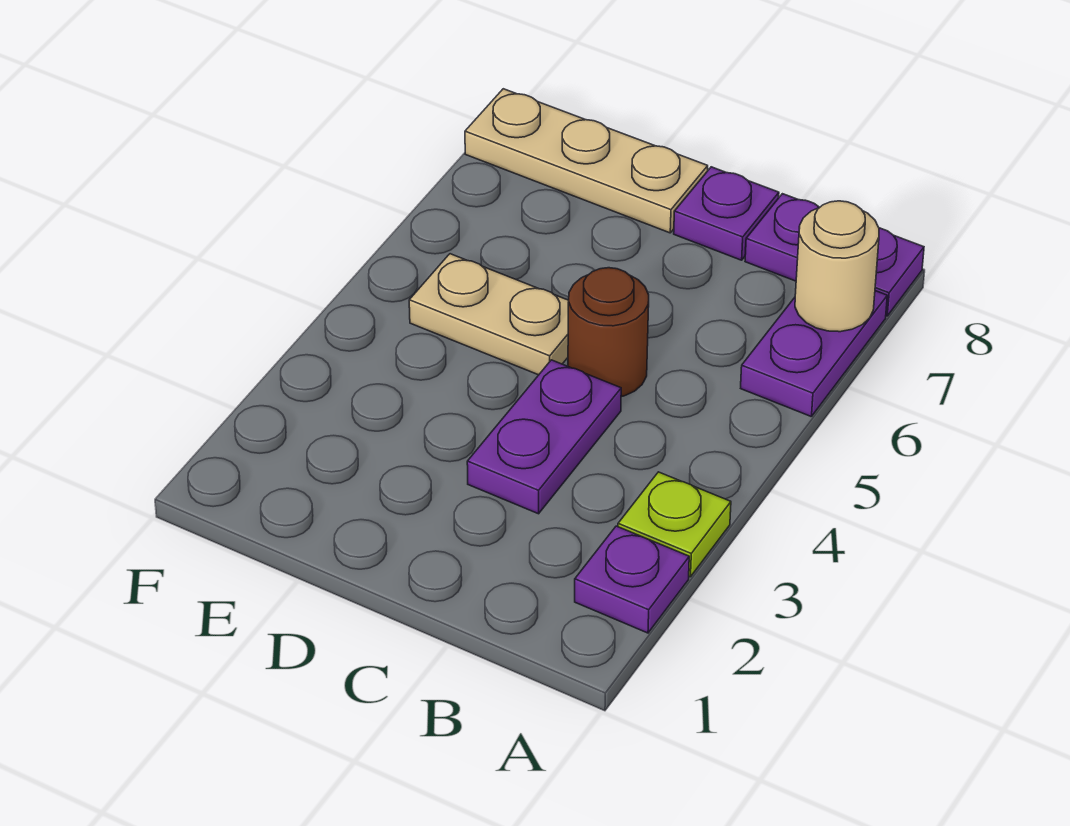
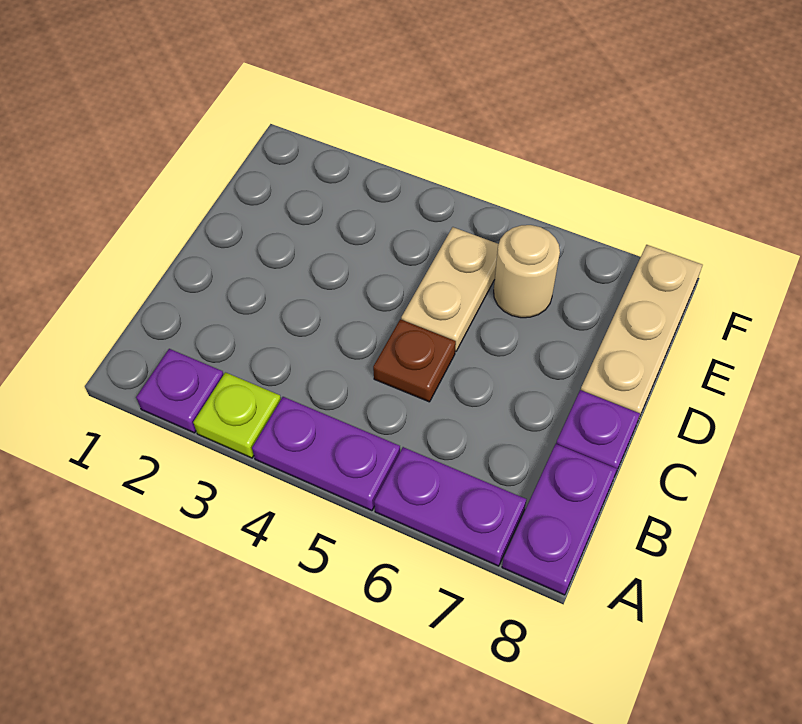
tan round brick A7 level 2 -> tan round brick E6 level 1
purple plate C3:C4 level 1 -> purple plate A4:A5 level 1
brown round brick C5 level 1 -> brown plate C5 level 1

